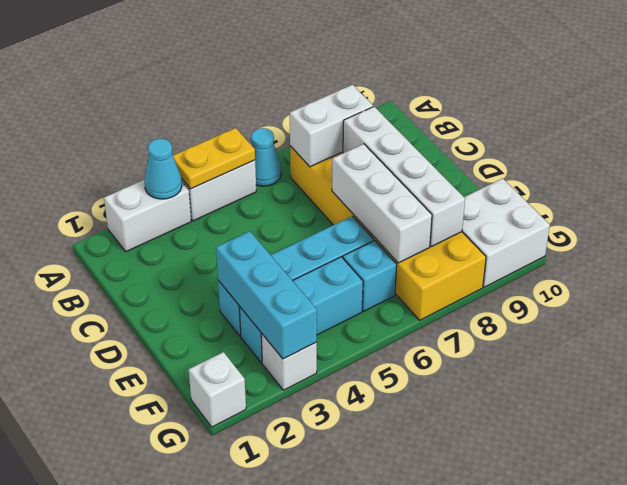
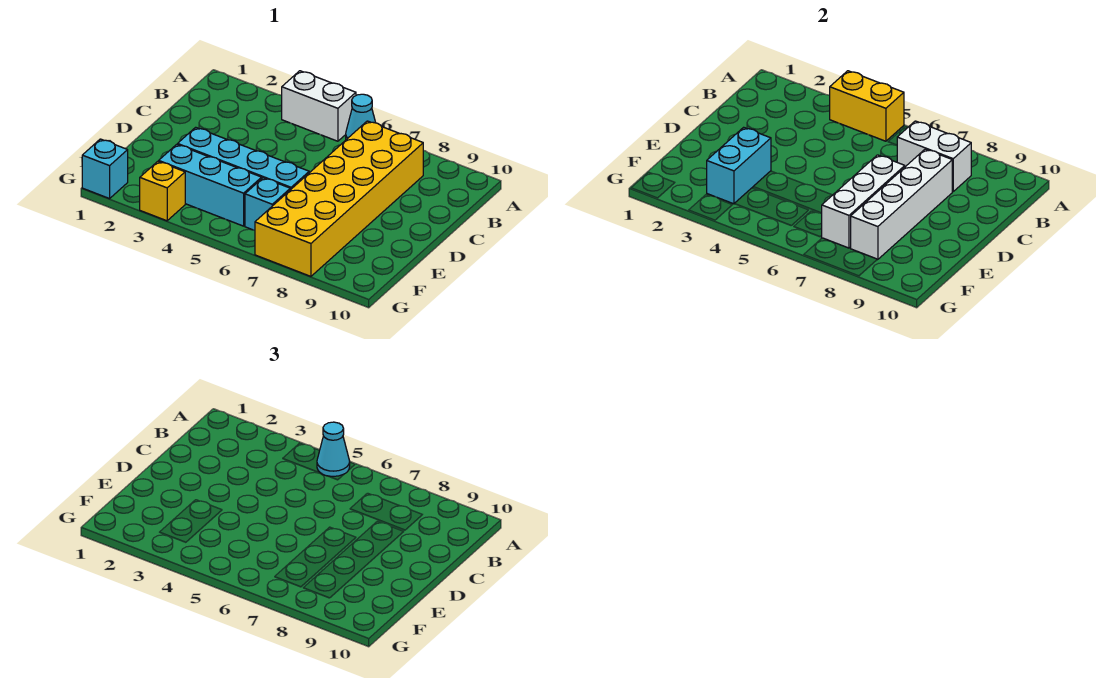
white brick A2:A3 level 1 -> none
cyan cone A3 level 2 -> cyan cone A5 level 3
yellow plate A4:A5 level 2 -> yellow brick A4:A5 level 2
cyan brick E3:G3 level 2 -> cyan brick E3:F3 level 2
white brick F9:G10 level 1 -> none
white brick G1 level 1 -> cyan brick G1 level 1
white brick G3 level 1 -> yellow brick G3 level 1

